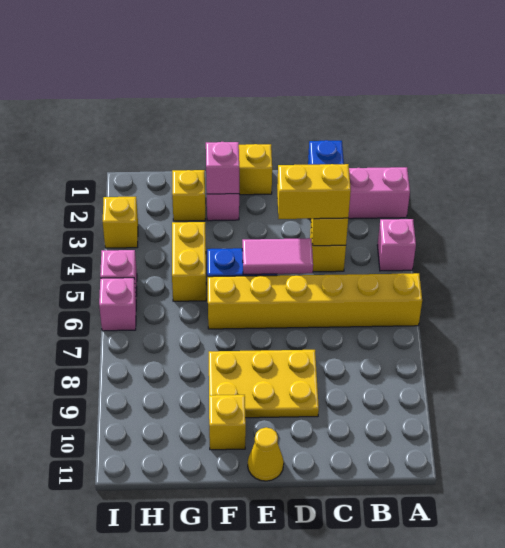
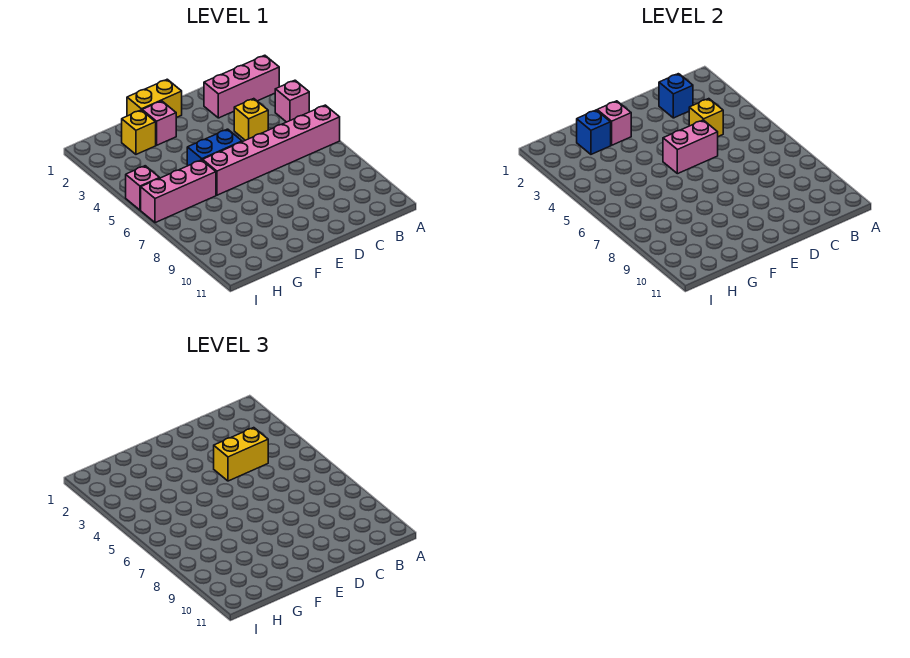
yellow brick A6:F6 level 1 -> pink brick A6:F6 level 1
pink tile D5:E5 level 2 -> pink brick D5:E5 level 2
yellow plate D8:F9 level 1 -> none
yellow cone E11 level 1 -> none
yellow brick F10 level 1 -> none
none -> blue brick G2 level 2
yellow brick G4:G5 level 1 -> none
yellow brick I3 level 1 -> none
pink brick I6 level 1 -> pink brick G6:I6 level 1

